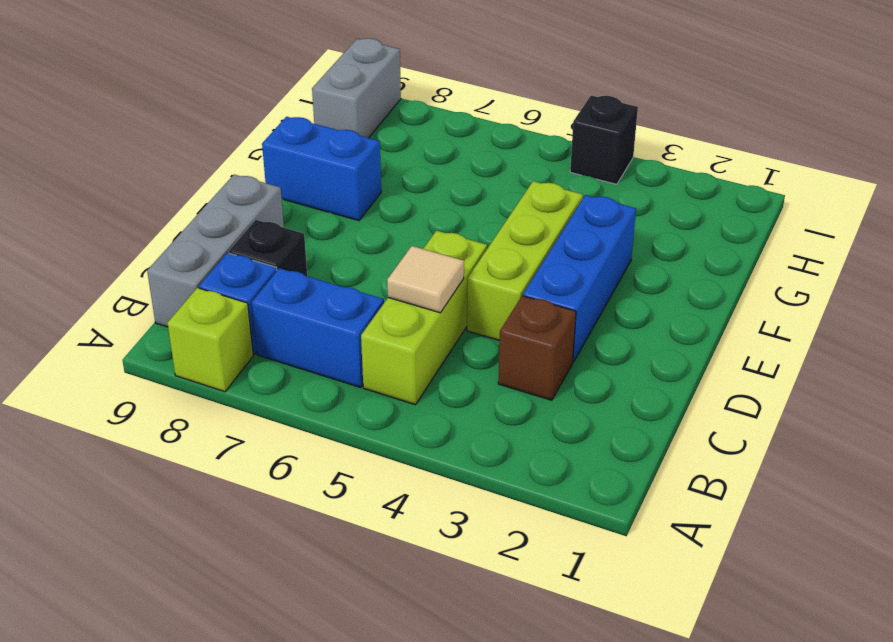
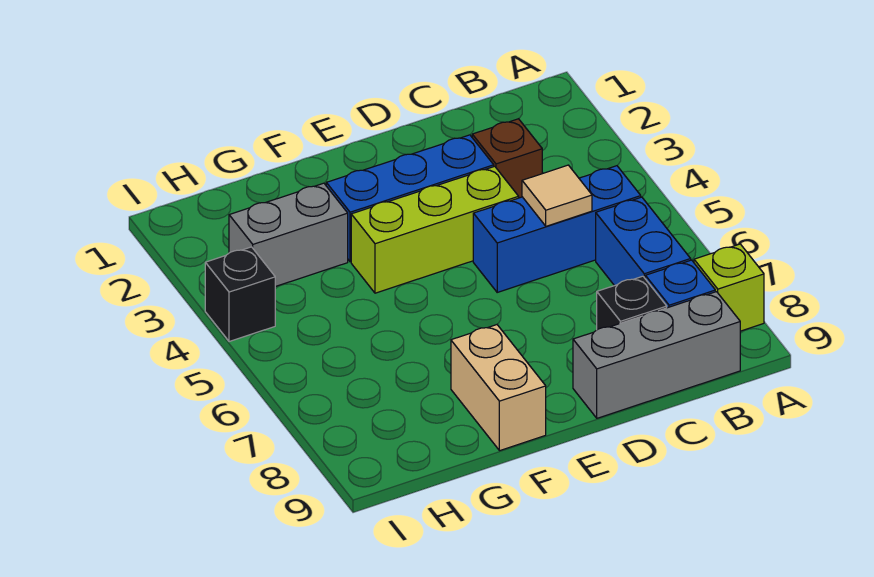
lime brick B5:D5 level 1 -> blue brick B5:D5 level 1
blue brick F8:F9 level 1 -> tan brick F8:F9 level 1
grey brick H9:I9 level 1 -> grey brick G3:H3 level 1

